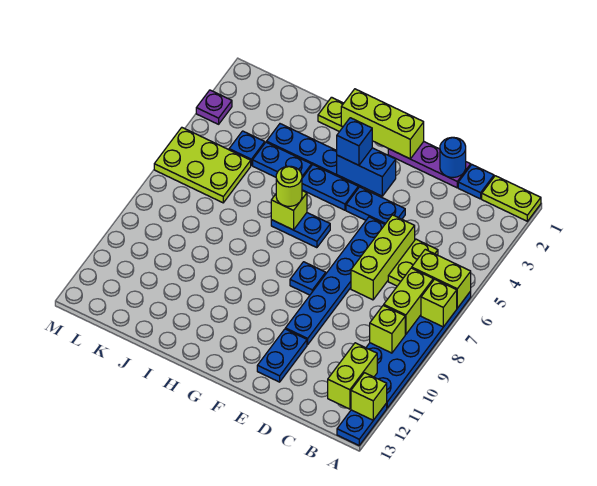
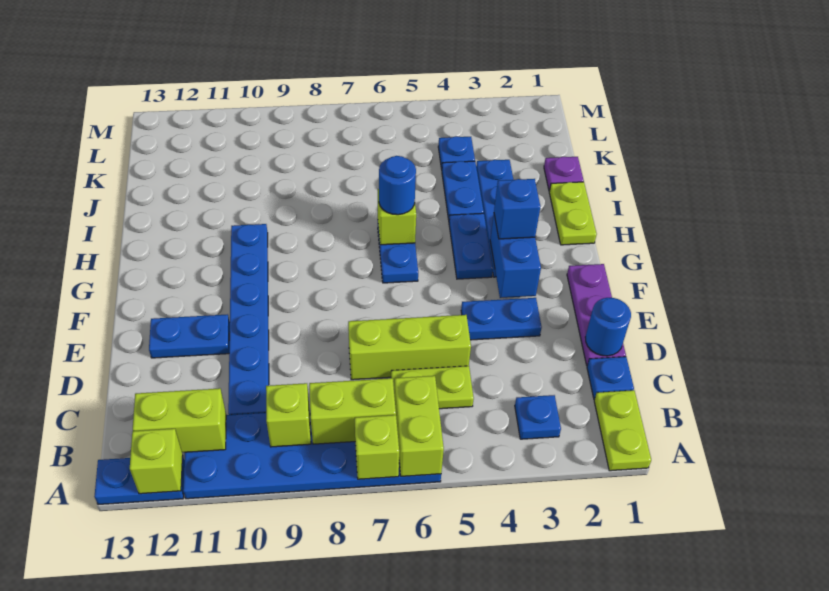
blue plate E4:F4 level 1 -> blue plate E3:E4 level 1
blue plate E5:E10 level 1 -> blue plate C10:H10 level 1
lime brick F1:H1 level 2 -> none
blue plate F8 level 1 -> blue plate B3 level 1
lime round brick H6 level 3 -> blue round brick H6 level 3
lime plate K5:M6 level 1 -> none
purple plate M3 level 1 -> purple plate J1 level 1

